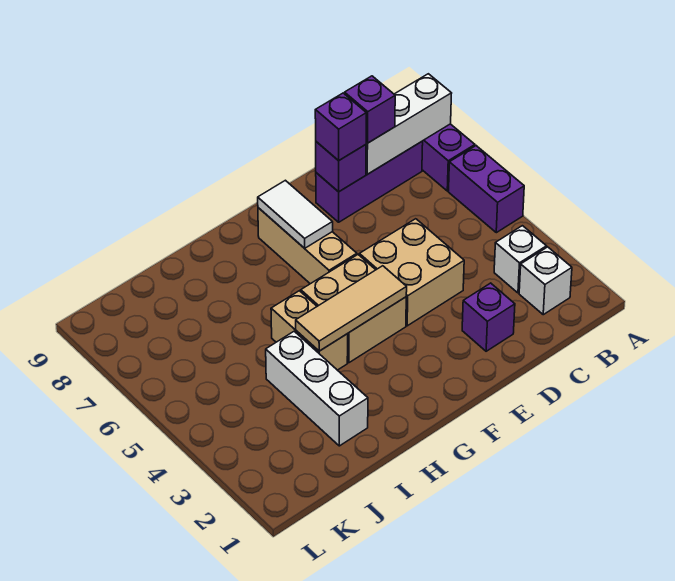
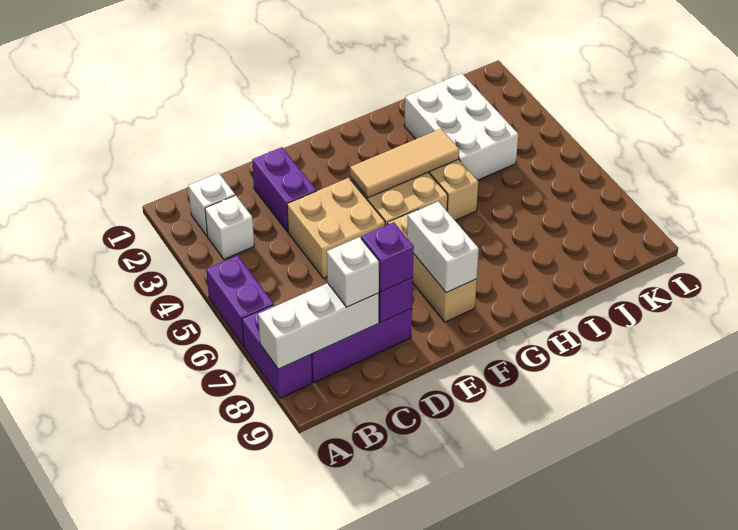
purple brick C8 level 3 -> white brick C8 level 3
purple brick D2 level 1 -> purple brick D2:D3 level 1
white tile F7:F8 level 2 -> white brick F7:F8 level 2
white brick I2:I4 level 1 -> white brick I2:J4 level 1

